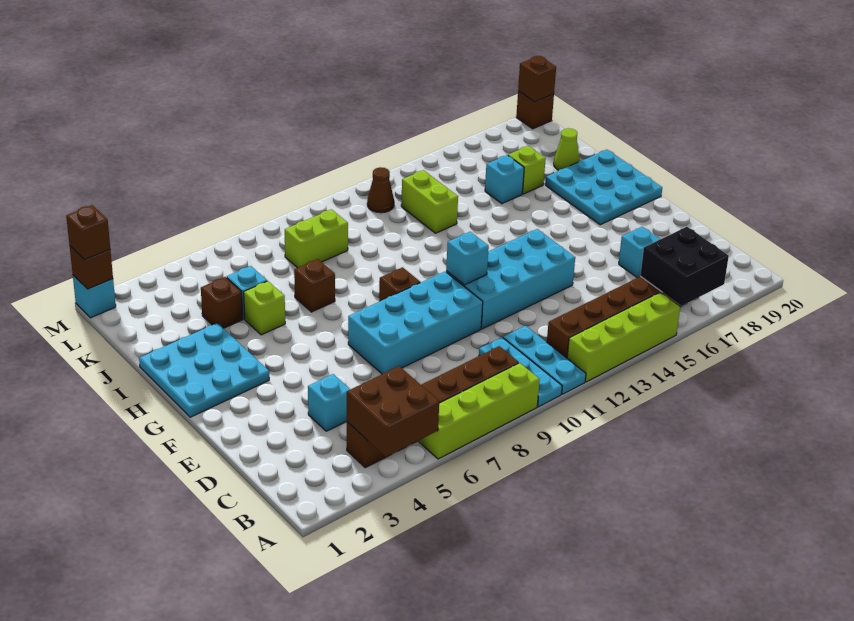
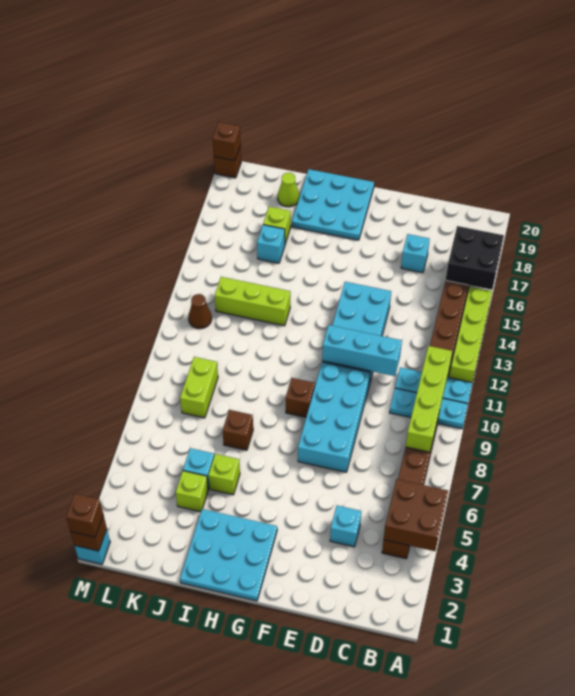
lime brick A6:A9 level 1 -> lime brick B8:B11 level 2
cyan brick F11 level 2 -> cyan brick D11:F11 level 2
brown brick J4 level 1 -> lime brick J4 level 1
lime brick J13:K13 level 1 -> lime brick I13:K13 level 1

